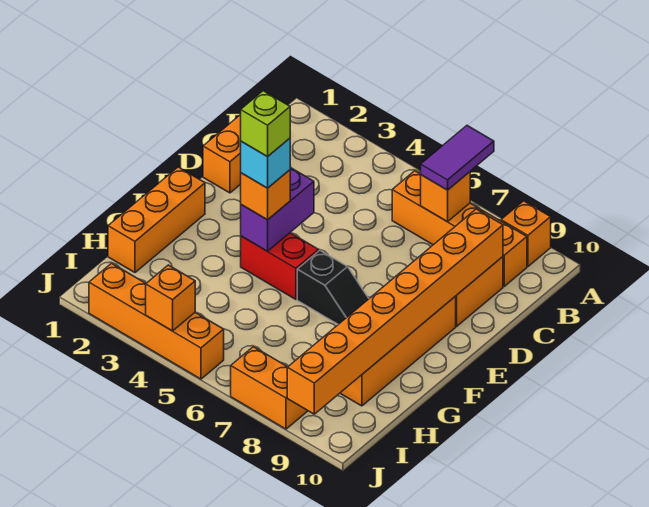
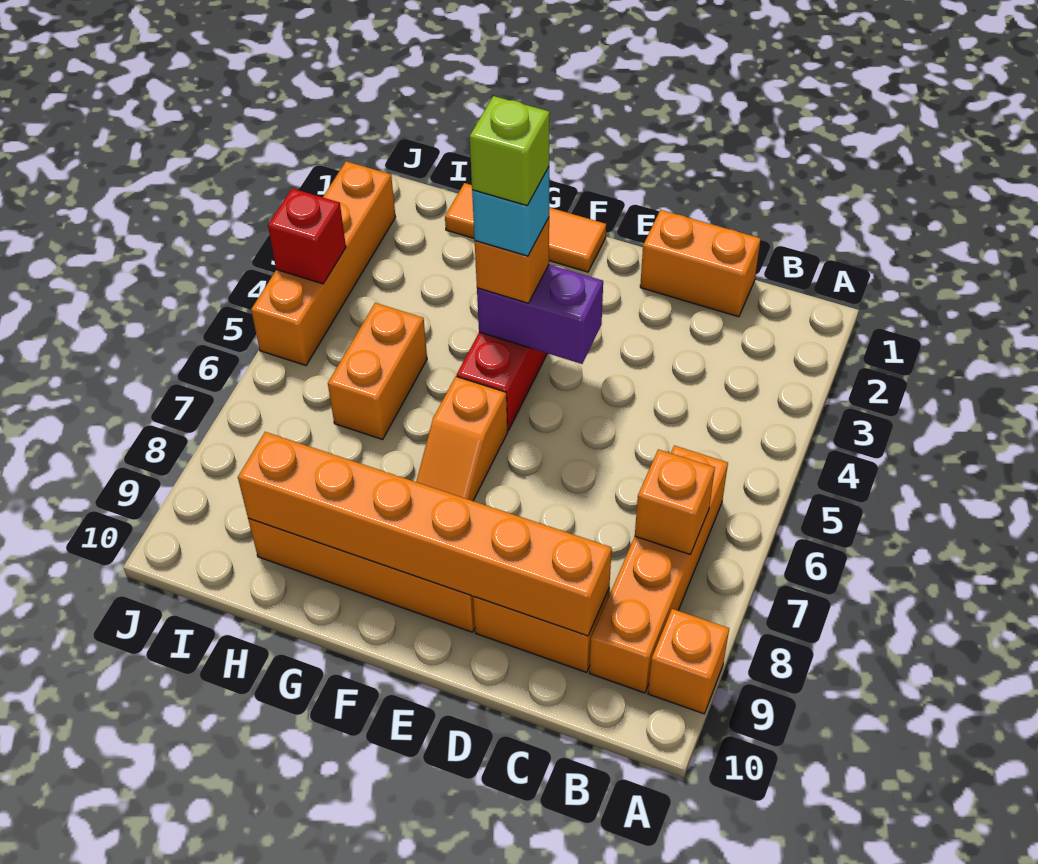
purple tile A7:B7 level 3 -> none
orange brick C9:J9 level 2 -> orange brick C9:H9 level 2
orange brick F1:H1 level 1 -> orange tile F1:H1 level 1
black slope F6:F7 level 1 top 6 -> orange slope F6:F7 level 1 top 6
orange brick J4 level 2 -> red brick J4 level 2
orange brick J7:J8 level 1 -> orange brick H5:H6 level 1

